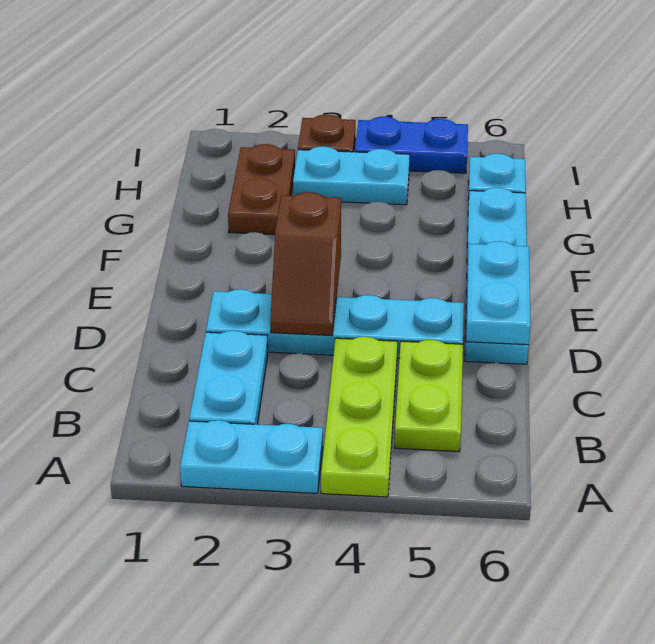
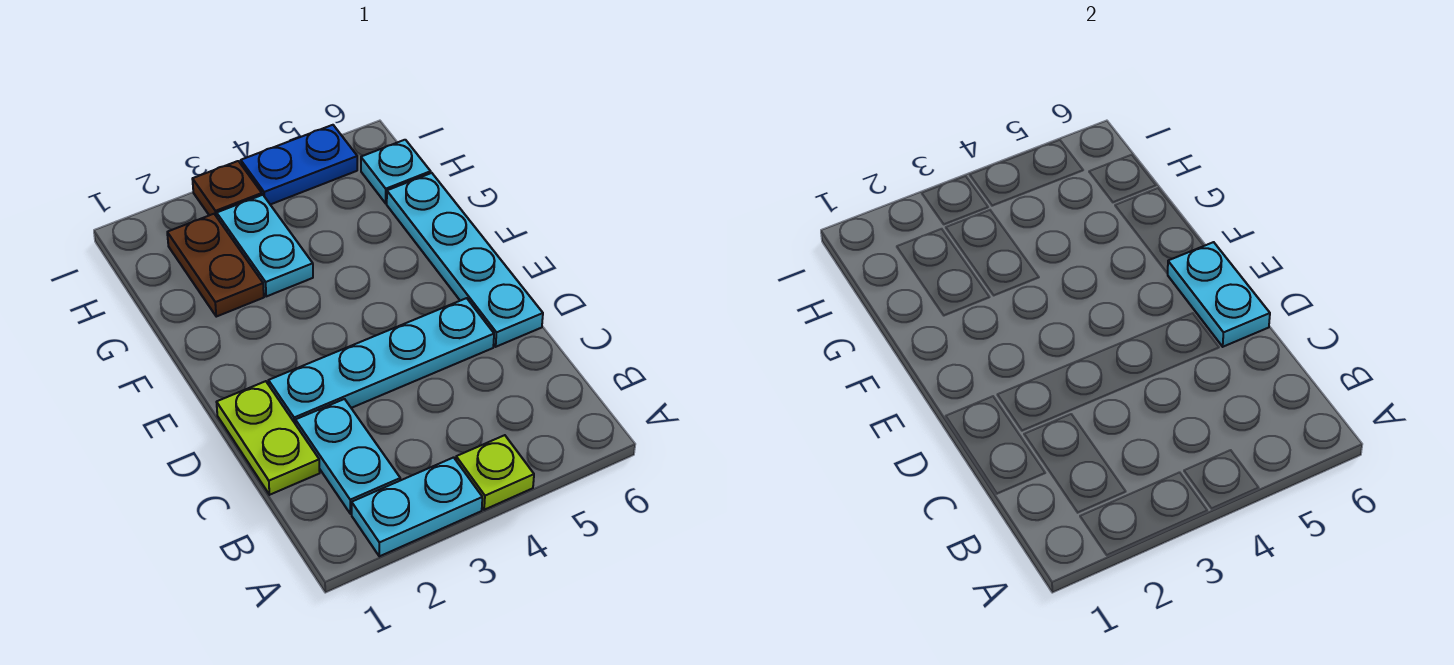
lime plate A4:C4 level 1 -> lime plate A4 level 1
lime plate B5:C5 level 1 -> lime plate C1:D1 level 1
brown slope D3:E3 level 2 top E -> none
cyan plate H3:H4 level 1 -> cyan plate G3:H3 level 1

